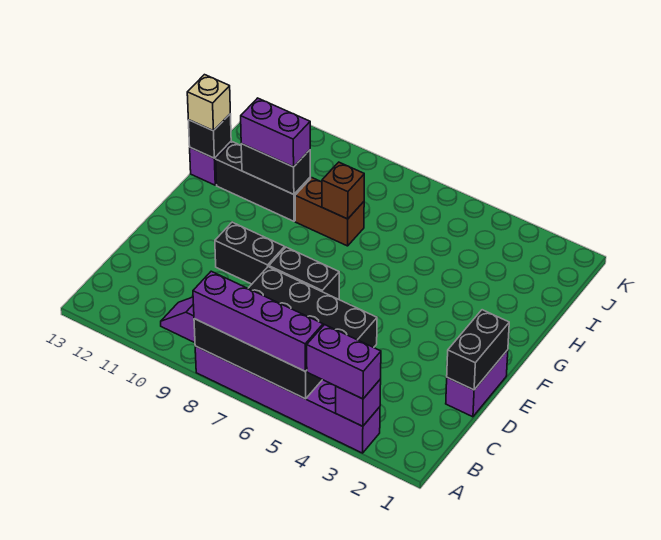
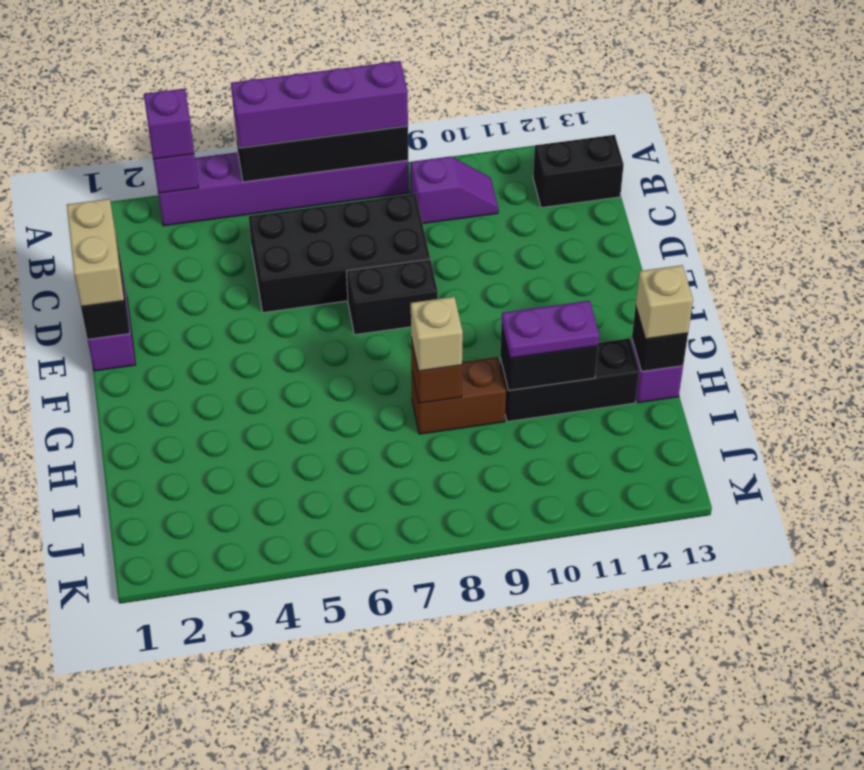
purple brick A3:A4 level 3 -> purple brick A3 level 3
none -> tan brick D1:E1 level 3
black brick E9:E10 level 1 -> black brick B12:B13 level 1
none -> tan brick H8 level 3
purple brick H10:H11 level 3 -> purple plate H10:H11 level 3

